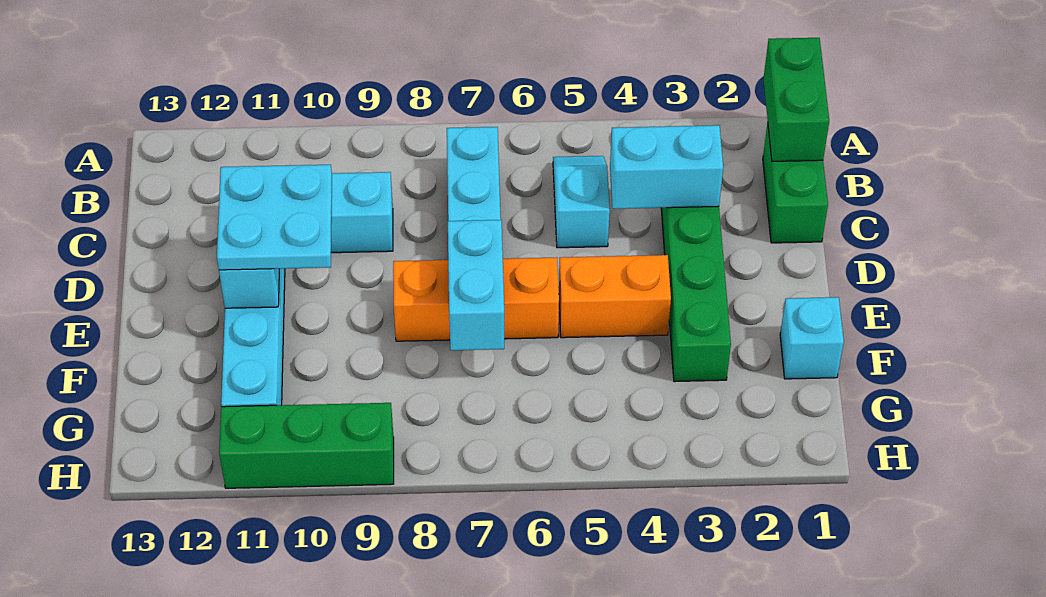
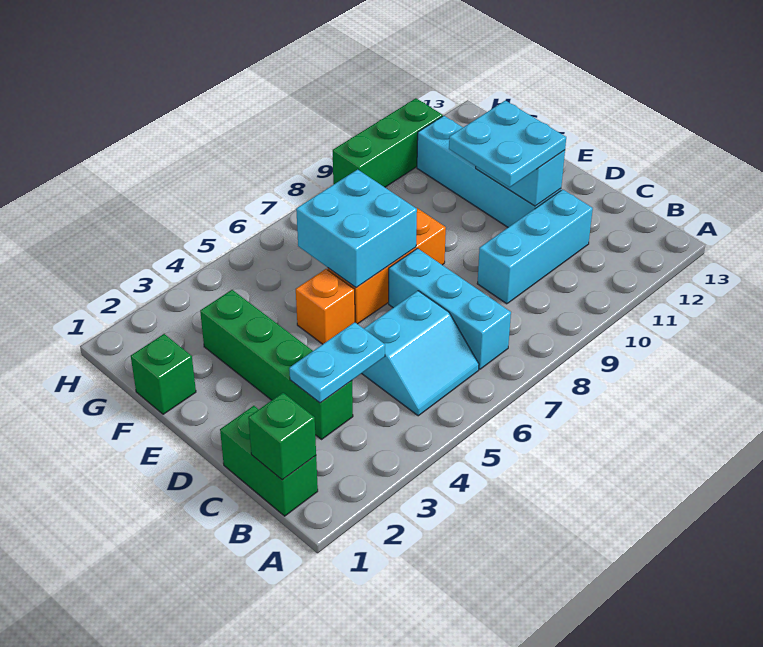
green brick A1:B1 level 2 -> green brick B1 level 2
cyan slope B5:C5 level 1 top C -> cyan slope B5:C6 level 1 top C
cyan brick C3:C4 level 2 -> cyan plate C3:C4 level 2
orange brick E4:E5 level 1 -> orange brick E5 level 1
cyan brick E7:F7 level 2 -> cyan brick E6:F7 level 2
cyan brick F1 level 1 -> green brick F1 level 1

